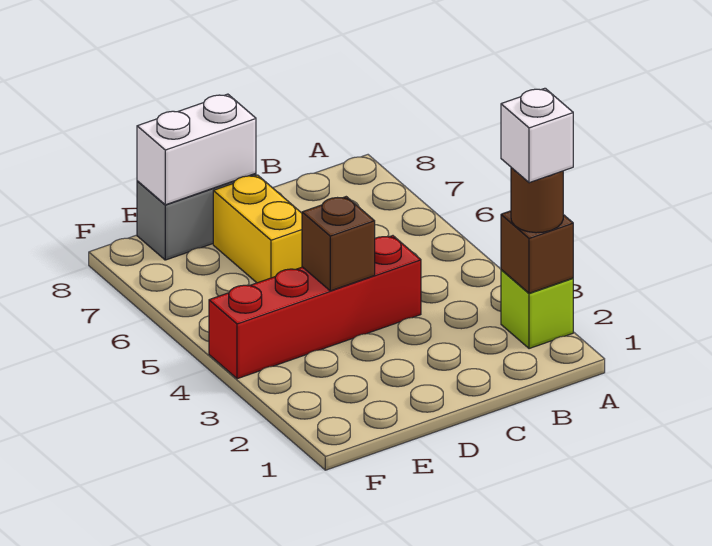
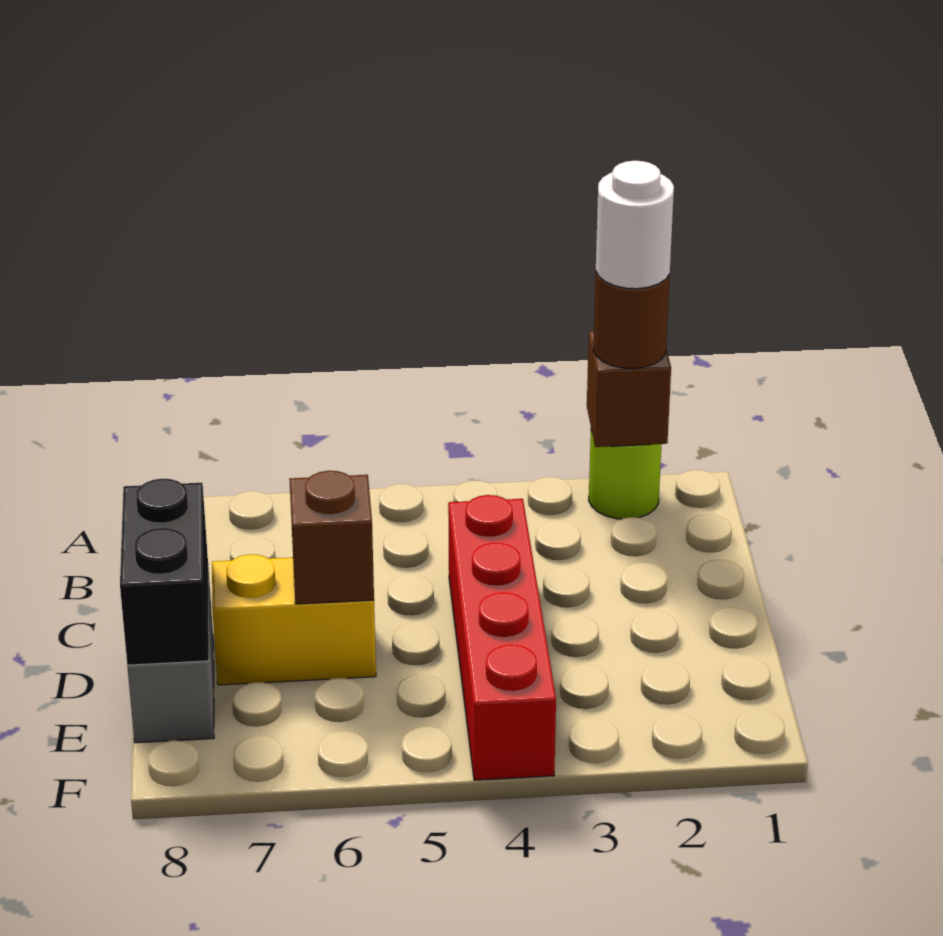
lime brick A2 level 1 -> lime round brick A2 level 1
white brick A2 level 4 -> white round brick A2 level 4
brown brick D4 level 2 -> brown brick D6 level 2
white brick D8:E8 level 2 -> black brick D8:E8 level 2

